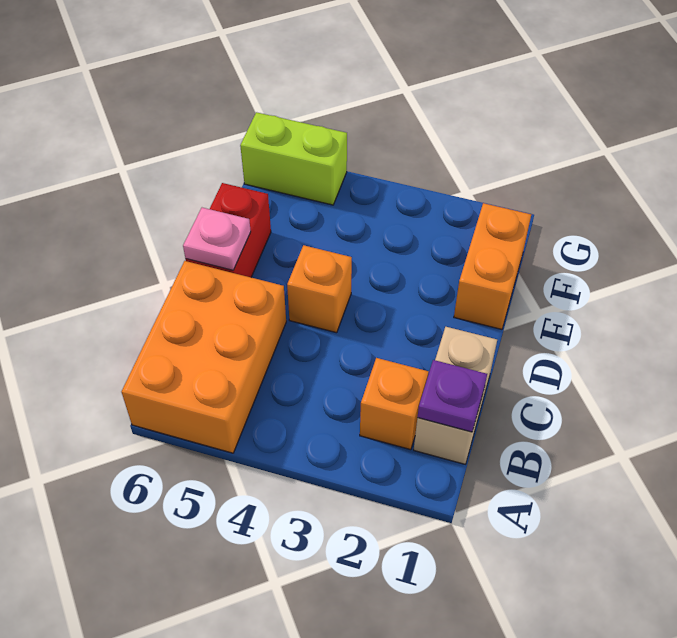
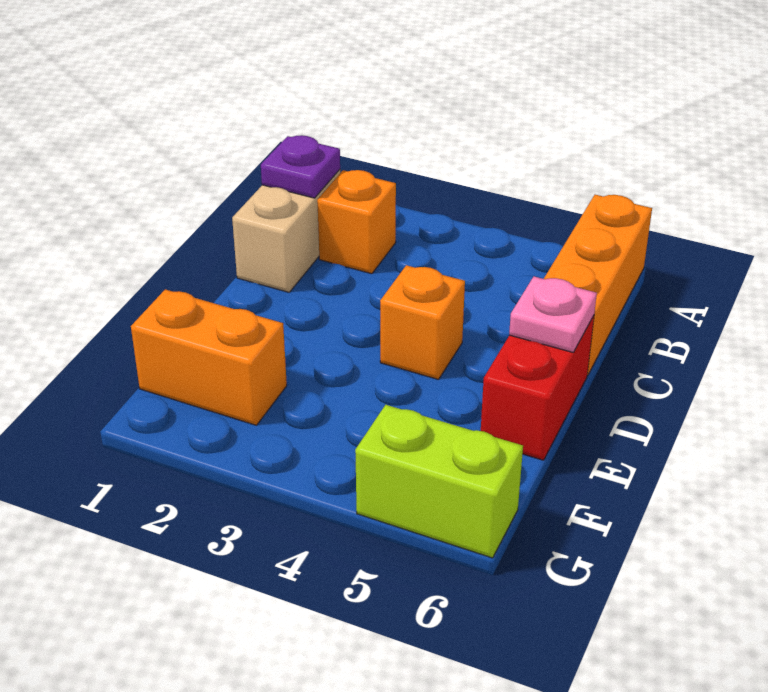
orange brick A5:C6 level 1 -> orange brick A6:C6 level 1
orange brick E1:F1 level 1 -> orange brick F1:F2 level 1

